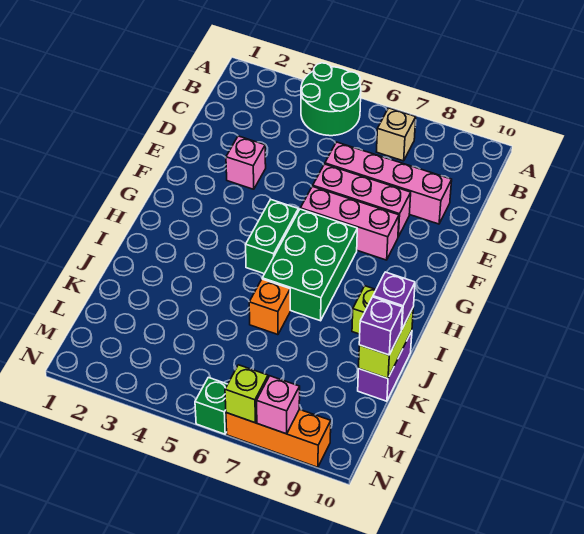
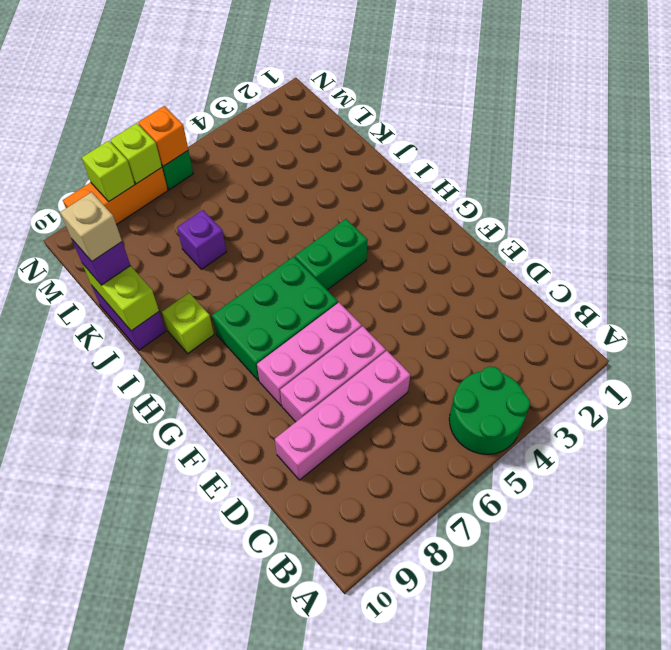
tan brick B7 level 1 -> tan brick K10 level 4
pink brick E3 level 1 -> none
green brick G5:H5 level 1 -> green brick H4:H5 level 1
green brick G6:I7 level 1 -> green brick G6:H8 level 1
orange brick J6 level 1 -> orange brick N6 level 2
purple brick J10 level 3 -> purple brick K7 level 1
pink brick N8 level 2 -> lime brick N8 level 2

